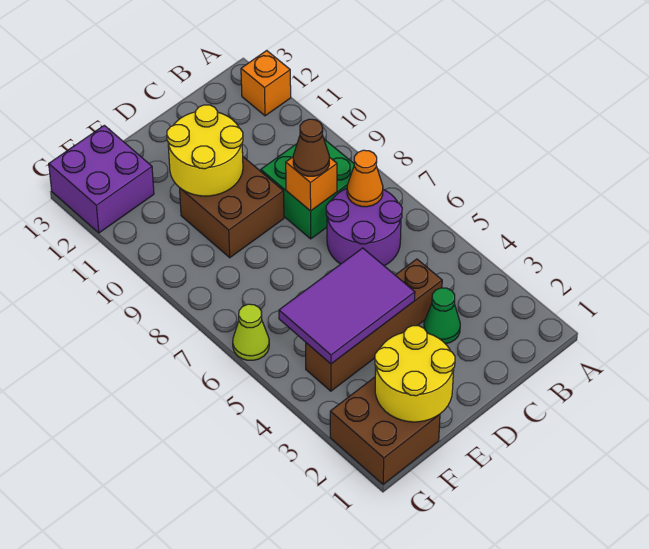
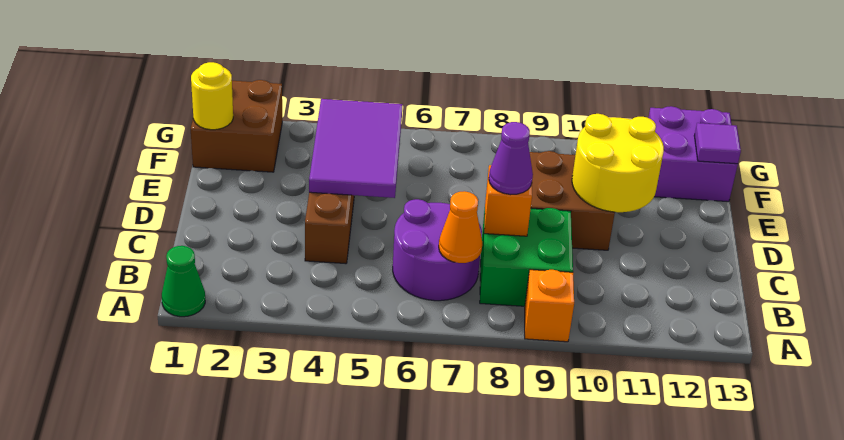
orange brick A12 level 1 -> orange brick A9 level 1
green cone C3 level 1 -> green cone A1 level 1
brown cone C8 level 3 -> purple cone C8 level 3
yellow round brick E1:F2 level 2 -> yellow round brick F1 level 2
none -> purple tile F13 level 2
lime cone G6 level 1 -> none

